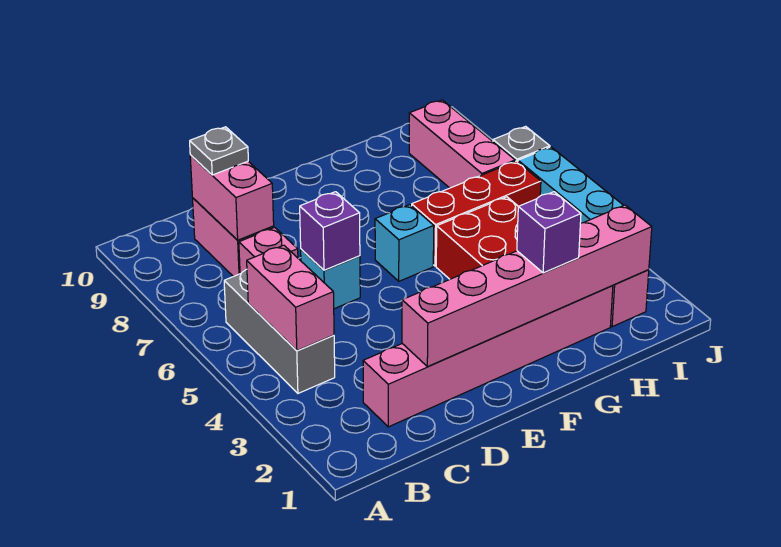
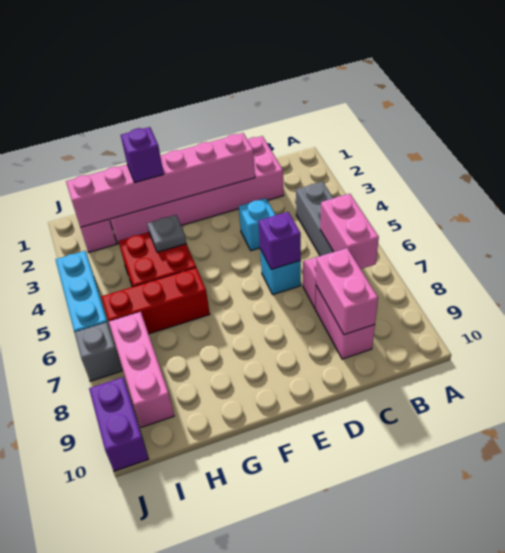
pink brick B4:B5 level 2 -> pink brick B6:B7 level 2
pink brick C2:H2 level 1 -> pink brick C1:H2 level 1
grey plate C9 level 3 -> grey plate G4 level 2
cyan brick F6 level 1 -> cyan brick D4 level 1
none -> purple brick J9:J10 level 1

